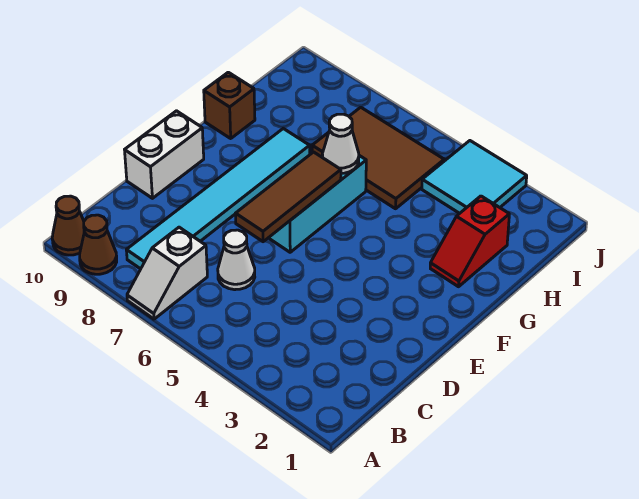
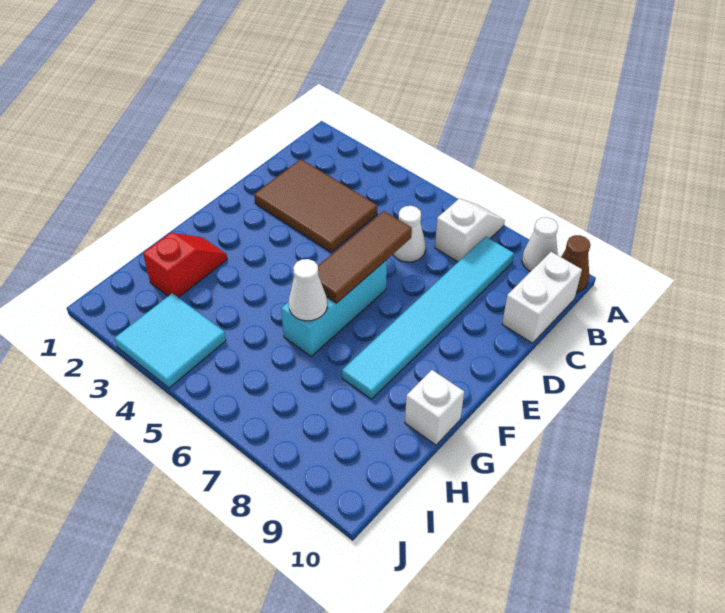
brown cone A9 level 1 -> white cone A9 level 1
white brick D10:E10 level 1 -> white brick B10:C10 level 1
brown brick G10 level 1 -> white brick G10 level 1
brown tile H5:I7 level 1 -> brown tile C2:D4 level 1

